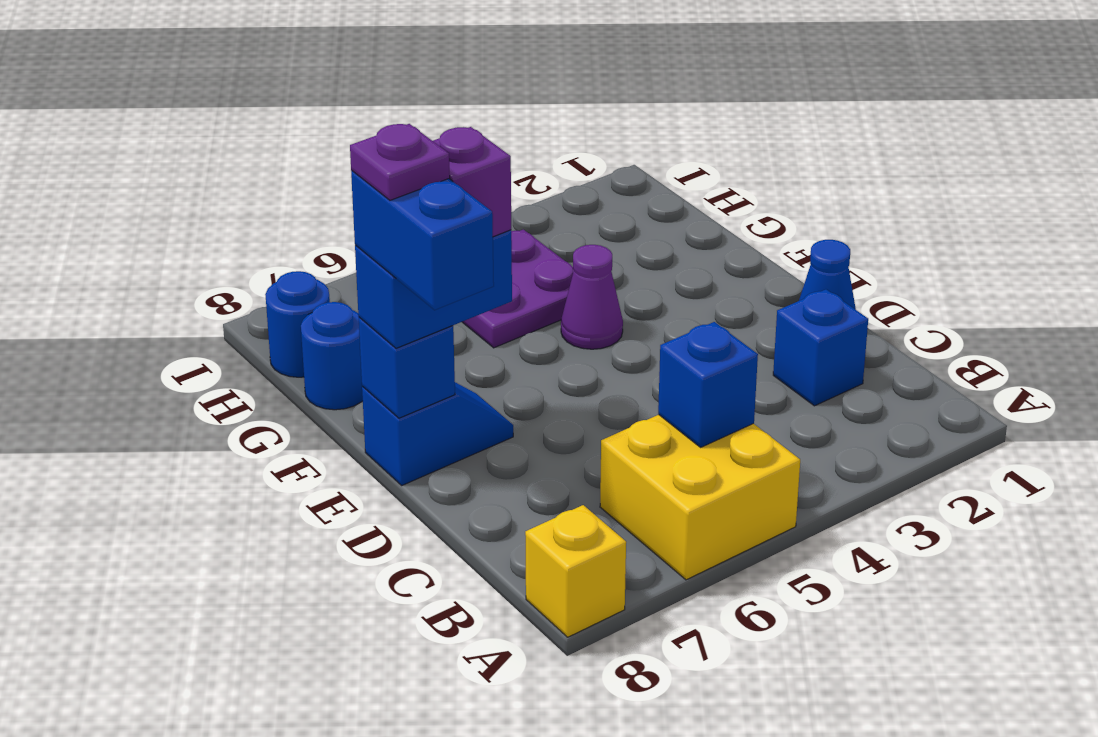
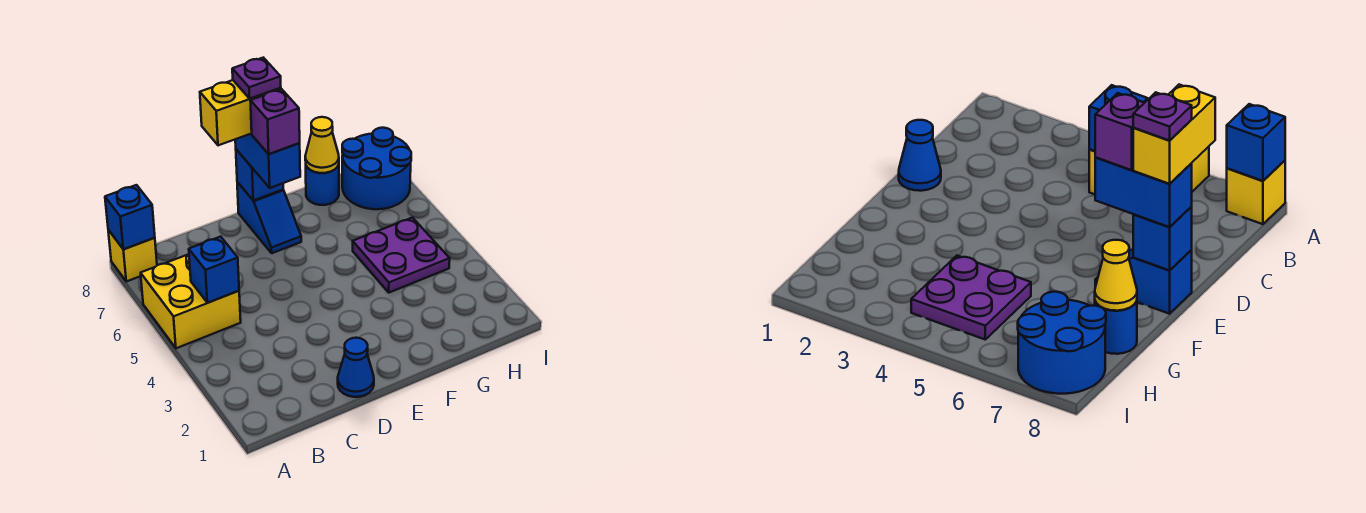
blue brick C2 level 1 -> blue brick A8 level 2
blue brick D8:E8 level 4 -> yellow brick D8:E8 level 4
purple cone F4 level 1 -> none
none -> yellow cone G8 level 2
blue round brick H8 level 1 -> blue round brick H7:I8 level 1

